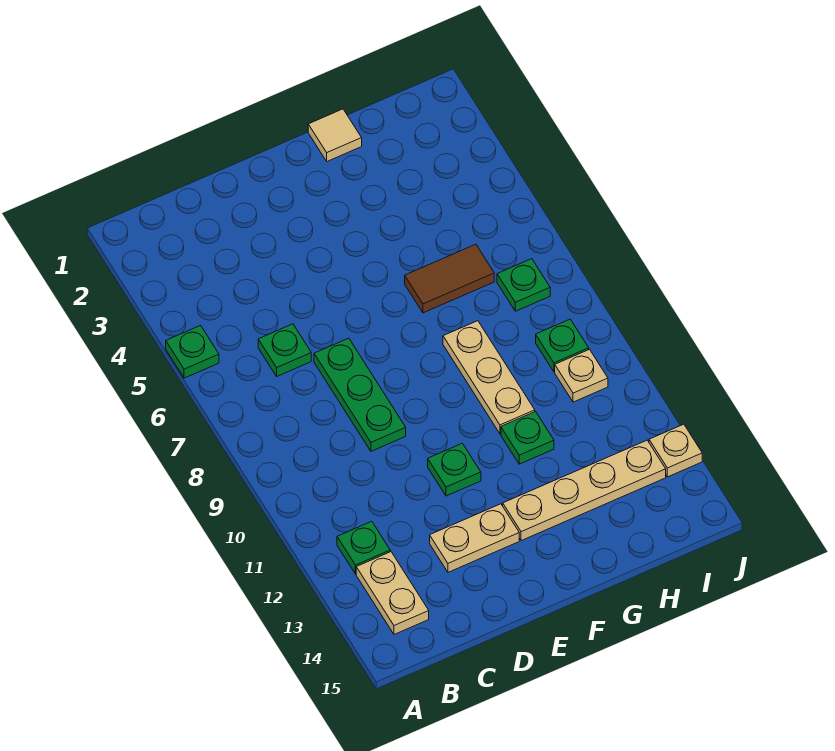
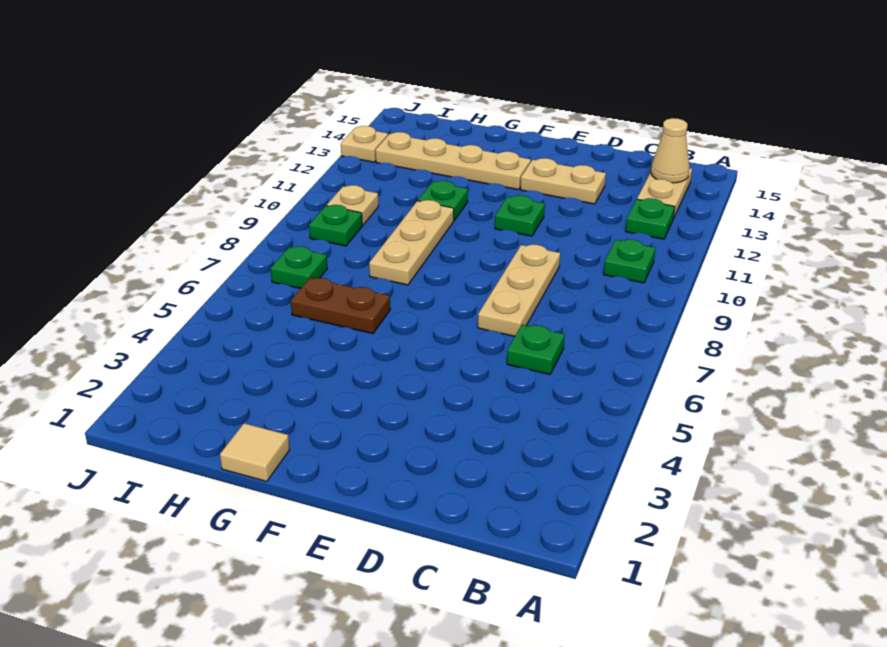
green plate A5 level 1 -> green plate B10 level 1
none -> tan cone B14 level 2
green plate D7:D9 level 1 -> tan plate D7:D9 level 1
brown tile G6:H6 level 1 -> brown plate G6:H6 level 1

